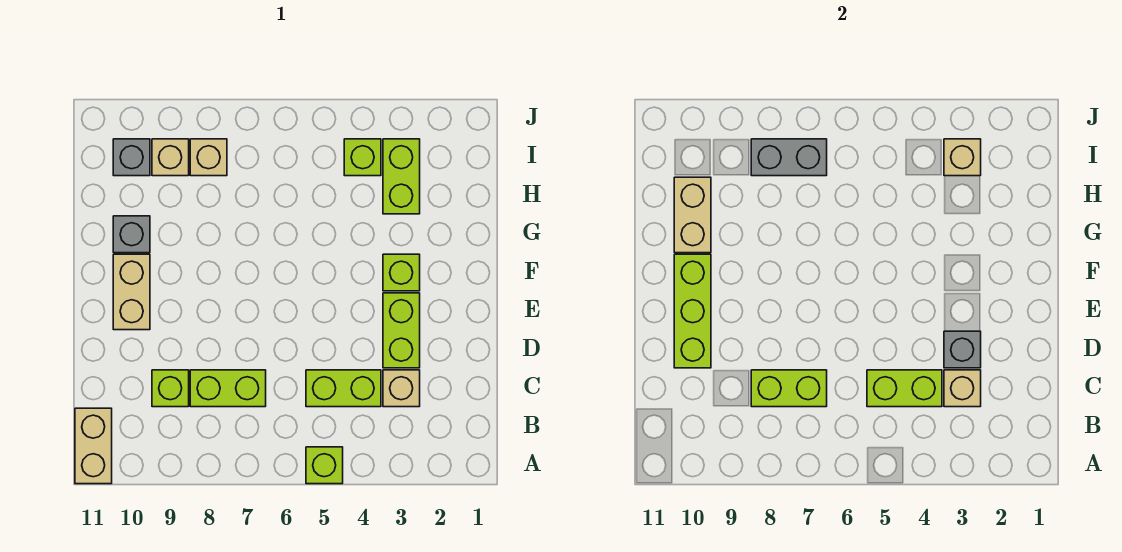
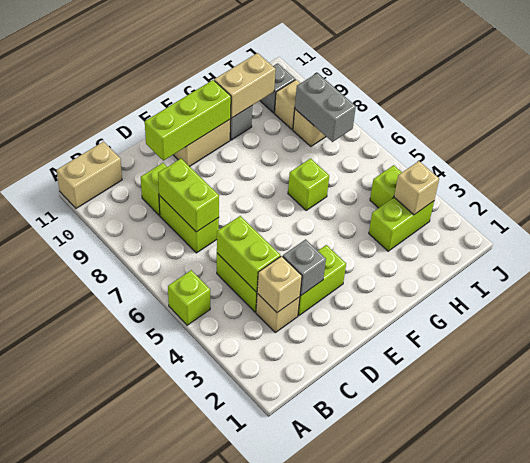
lime brick F3 level 1 -> lime brick G6 level 1

